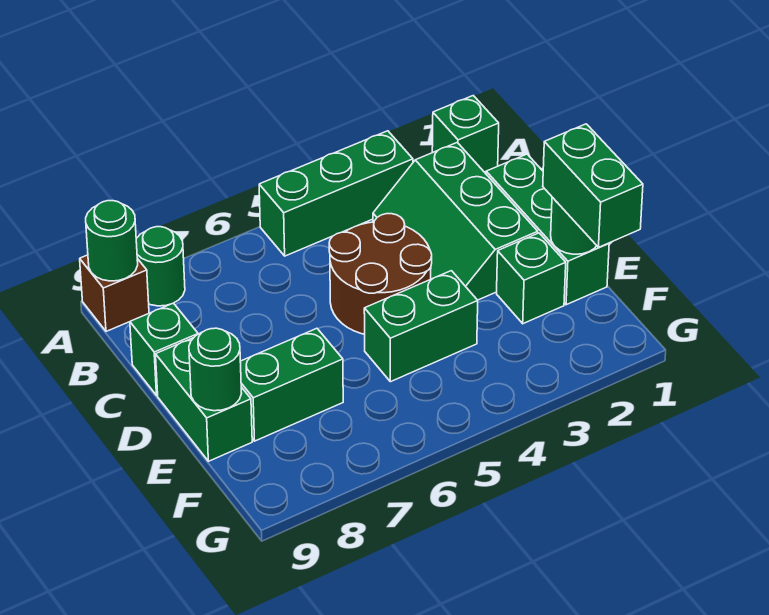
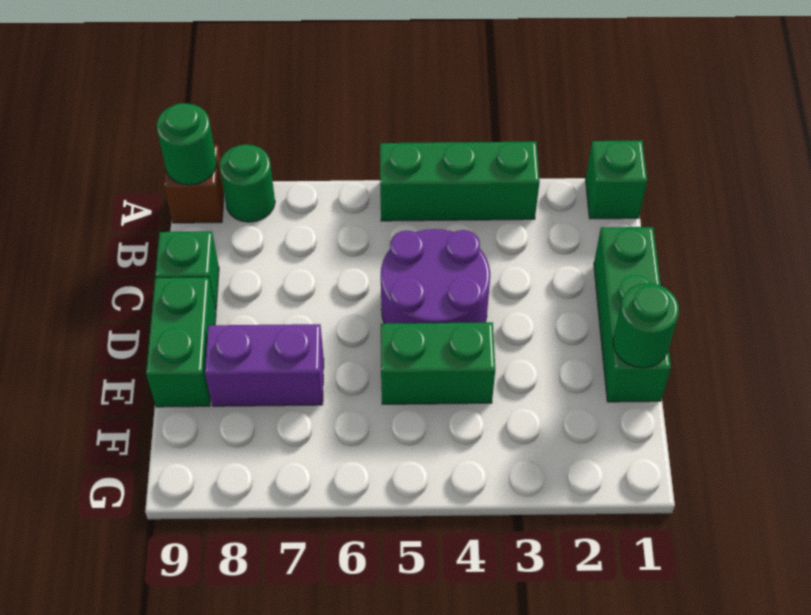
green slope B2:D3 level 1 top 2 -> none
brown round brick C4:D5 level 1 -> purple round brick C4:D5 level 1
green brick E1:F1 level 3 -> none
green brick E2 level 1 -> none
green brick E7:E8 level 1 -> purple brick E7:E8 level 1
green round brick E9 level 2 -> none

